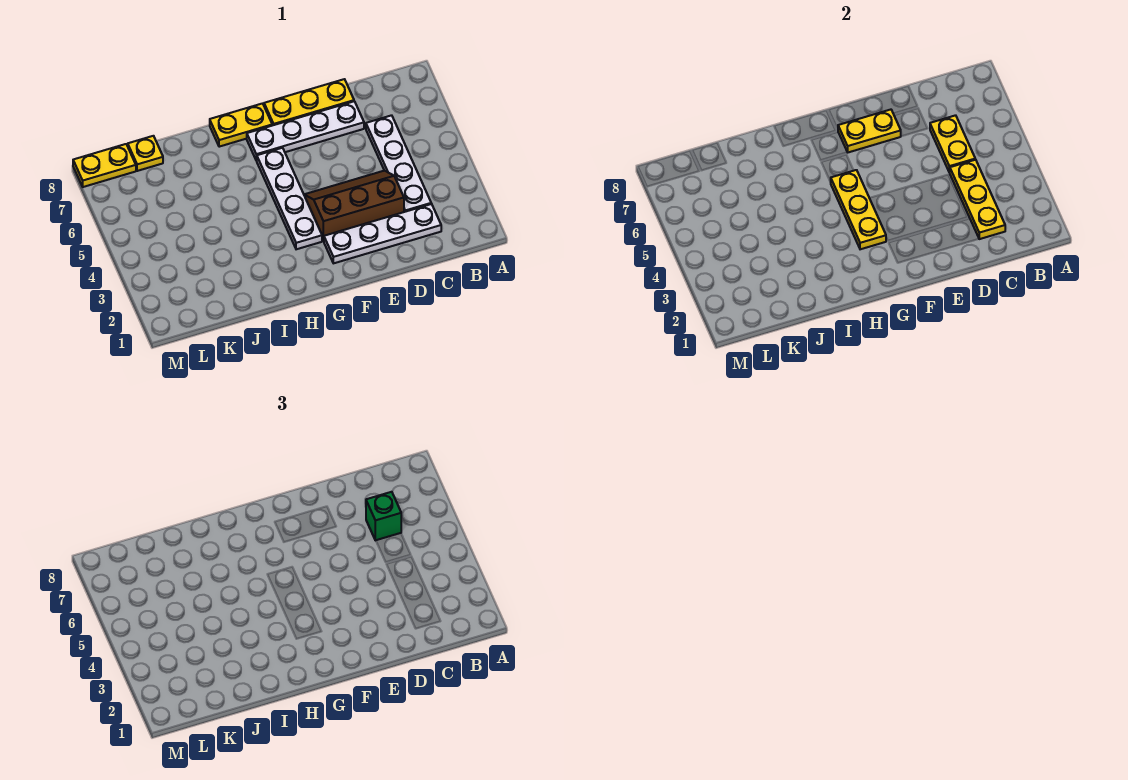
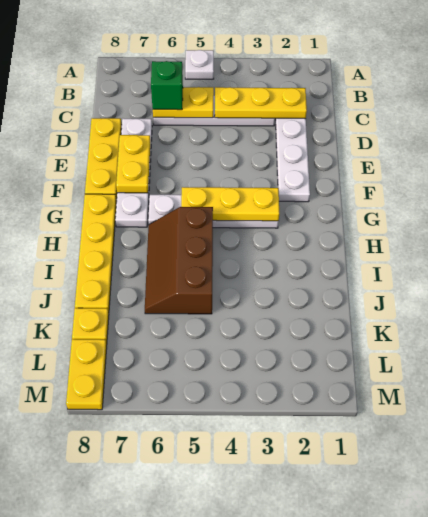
none -> white plate A5 level 1
brown slope D3:F4 level 1 top 3 -> brown slope H5:J6 level 1 top 5
yellow plate G8:H8 level 1 -> yellow plate G8:J8 level 1

